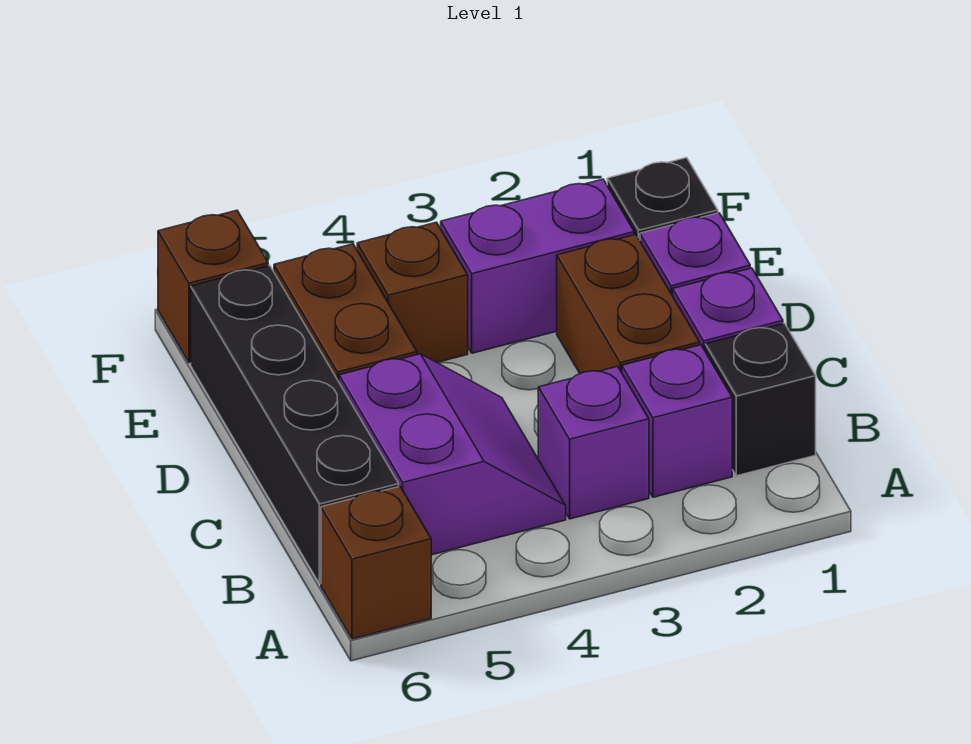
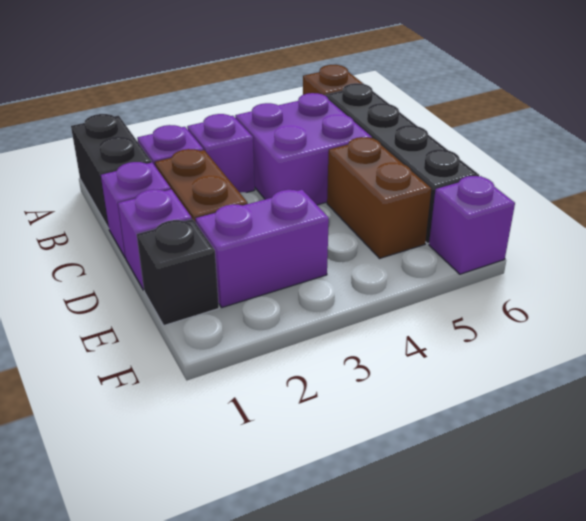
black brick B1 level 1 -> black brick A1:B1 level 1
purple slope B4:C5 level 1 top 5 -> purple brick B4:C5 level 1
brown brick E4 level 1 -> none
brown brick F6 level 1 -> purple brick F6 level 1

